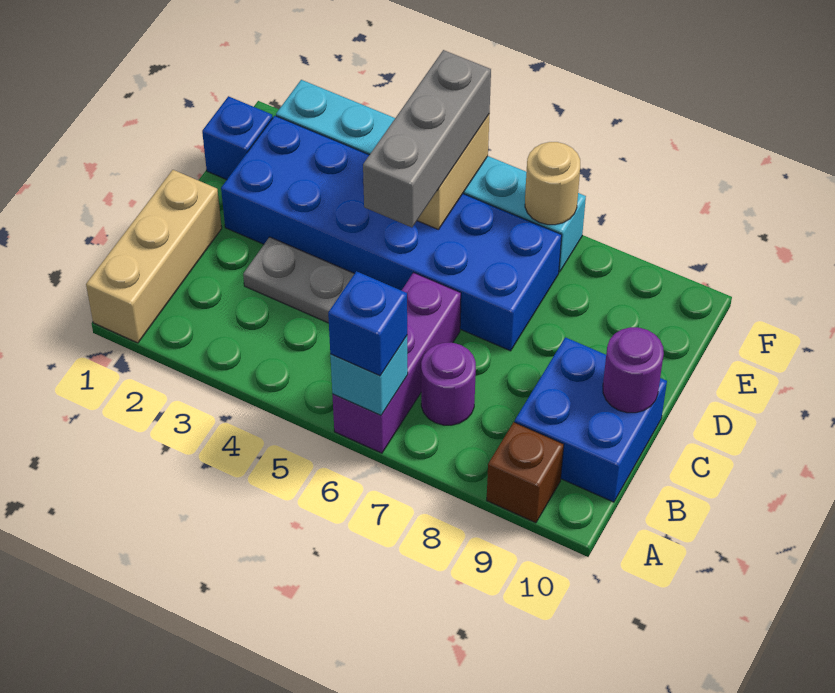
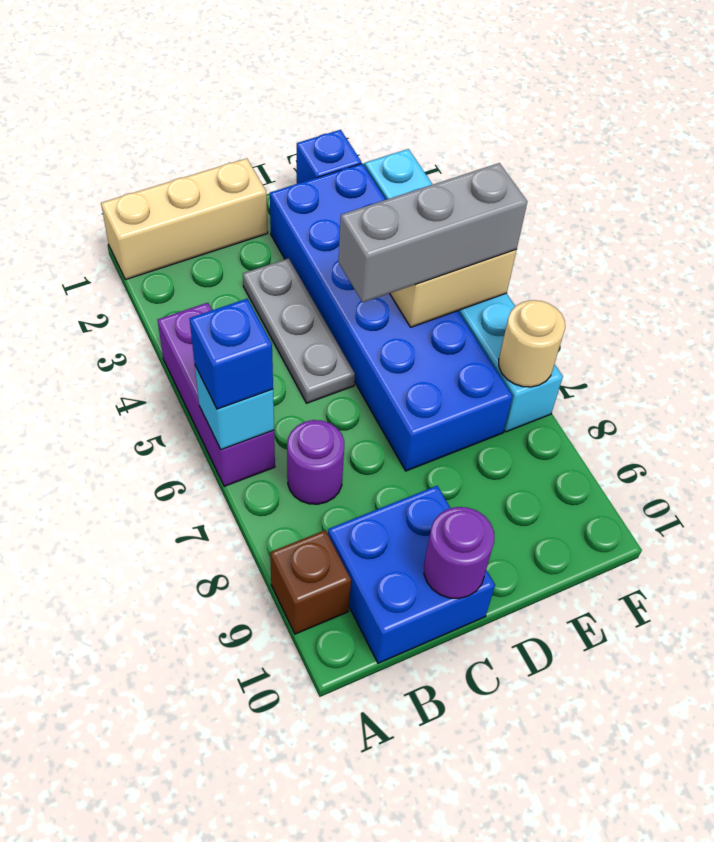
purple brick A6:C6 level 1 -> purple brick A4:A6 level 1

